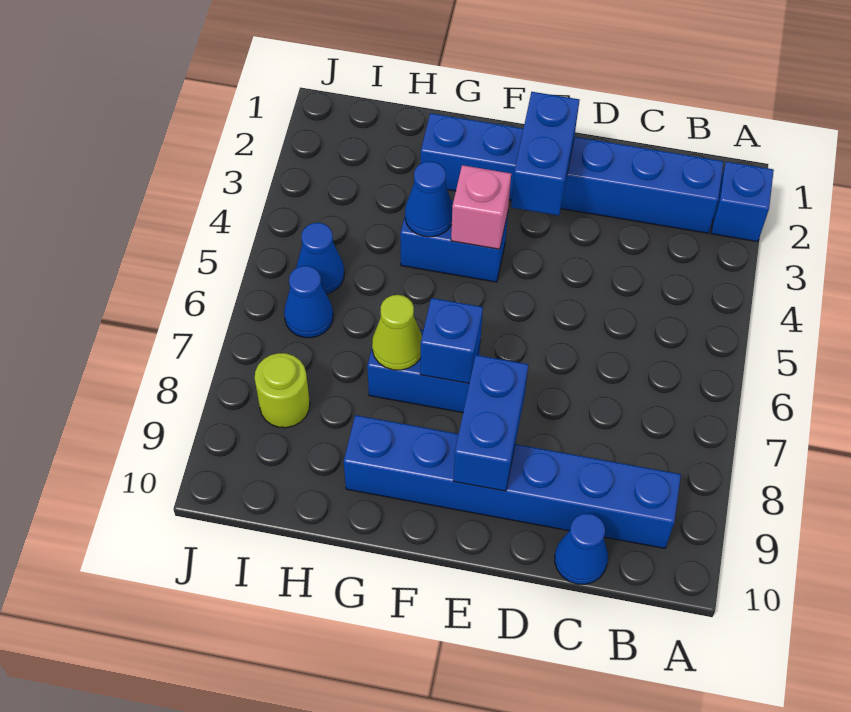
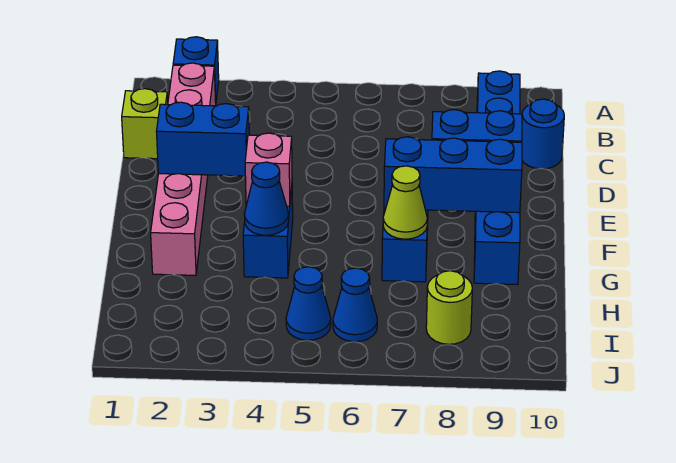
blue brick B2:G2 level 1 -> pink brick B2:G2 level 1
none -> lime brick C1 level 1
blue cone C10 level 1 -> blue round brick C10 level 1
blue brick F7 level 2 -> blue brick F7:F9 level 2

